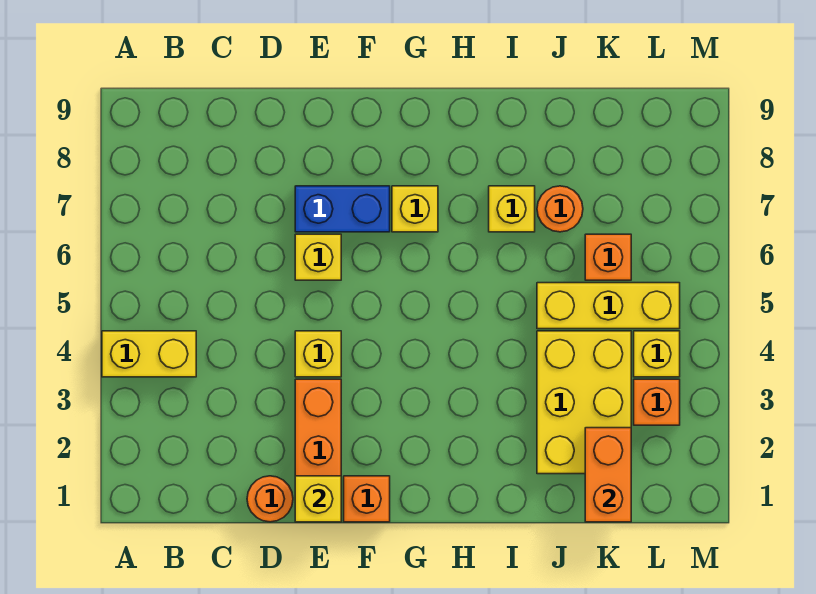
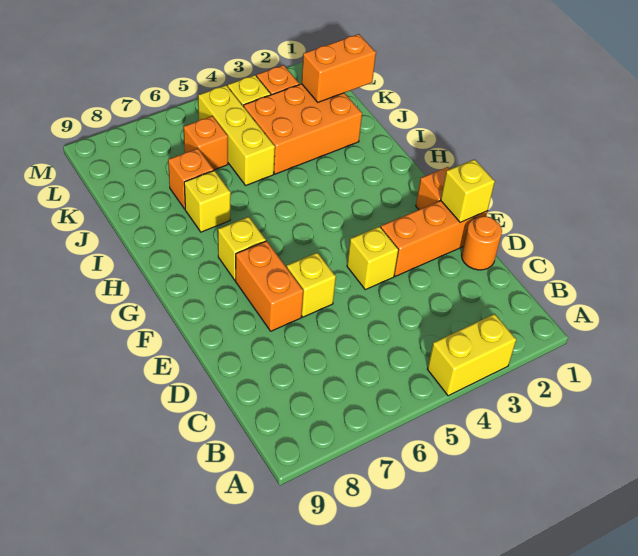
yellow brick A4:B4 level 1 -> yellow brick A3:A4 level 1
blue brick E7:F7 level 1 -> orange brick E7:F7 level 1
yellow brick J2:K4 level 1 -> orange brick J2:K4 level 1
orange round brick J7 level 1 -> orange brick J7 level 1

